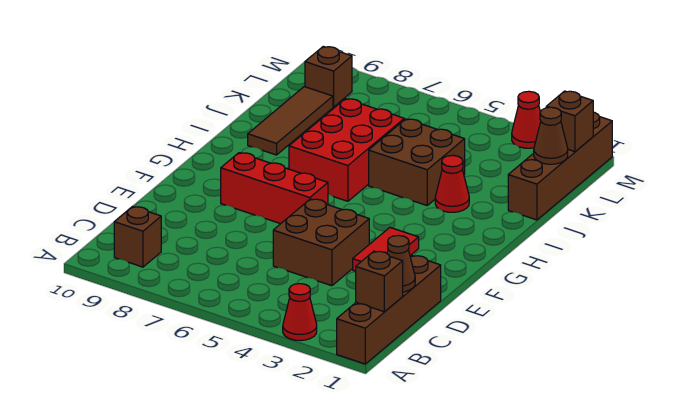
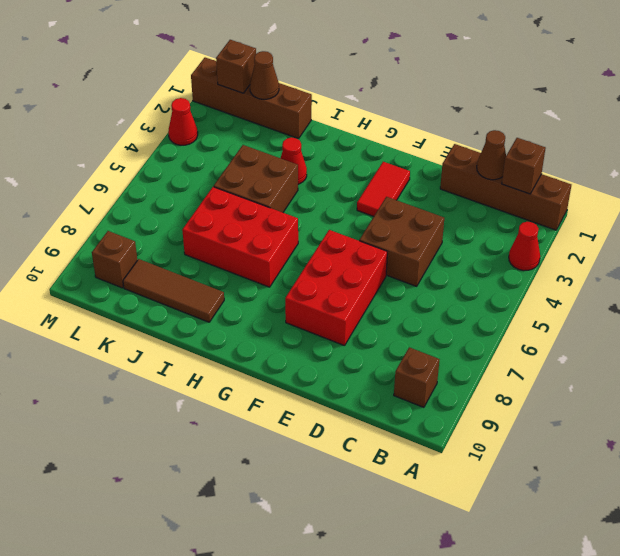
red tile E3:F3 level 1 -> red tile F2:F3 level 1
red brick F6:F8 level 1 -> red brick E6:F8 level 1

